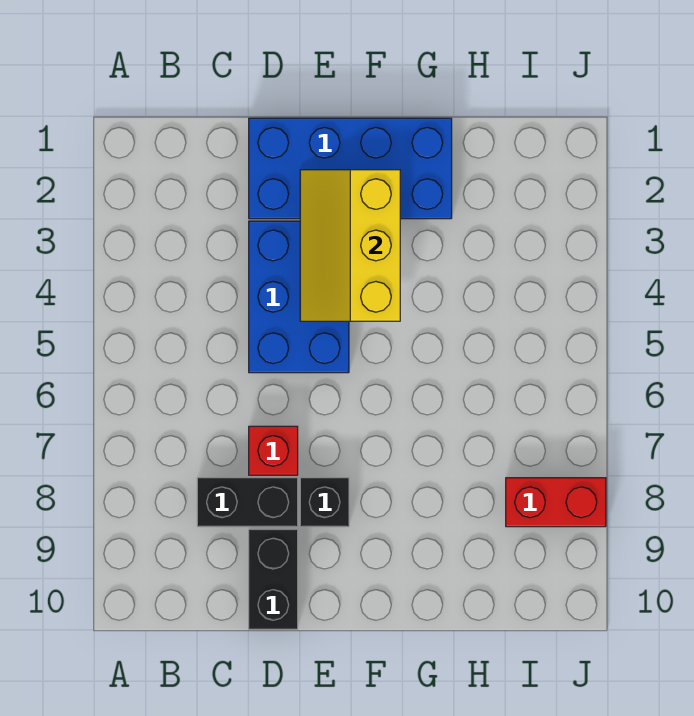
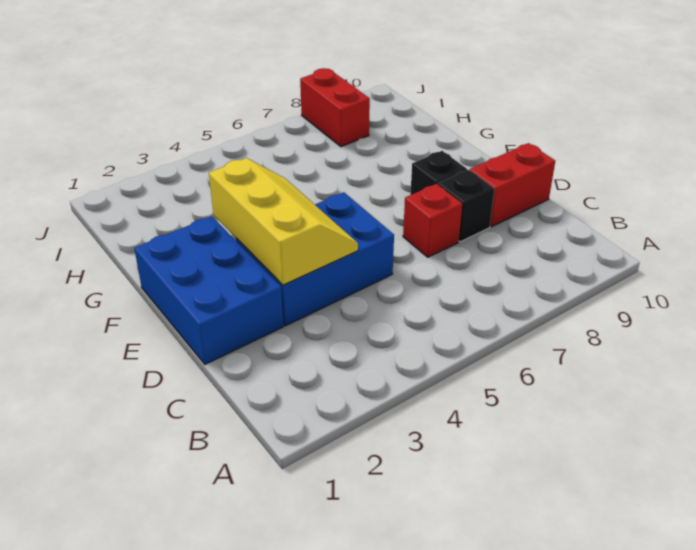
black brick C8:D8 level 1 -> black brick D8 level 1
blue brick D1:G2 level 1 -> blue brick D1:F2 level 1
black brick D9:D10 level 1 -> red brick D9:D10 level 1
yellow slope E2:F4 level 2 top F -> yellow slope D3:F4 level 2 top 3

